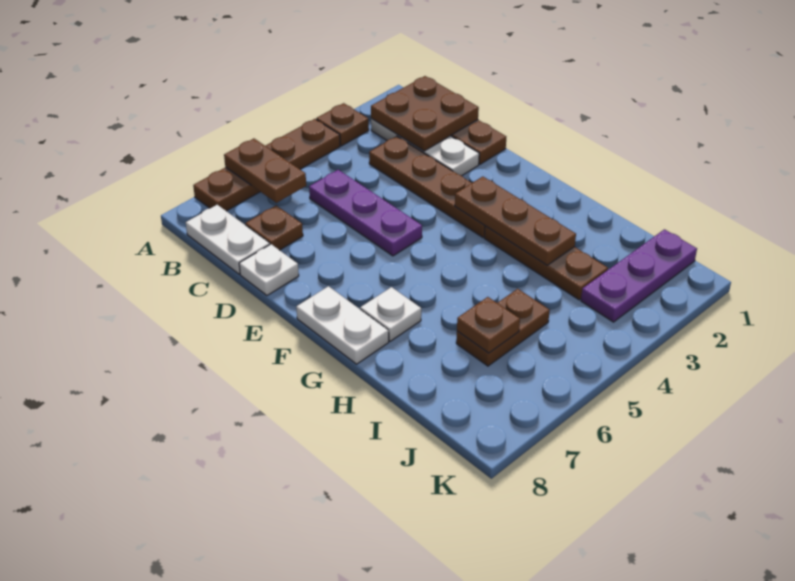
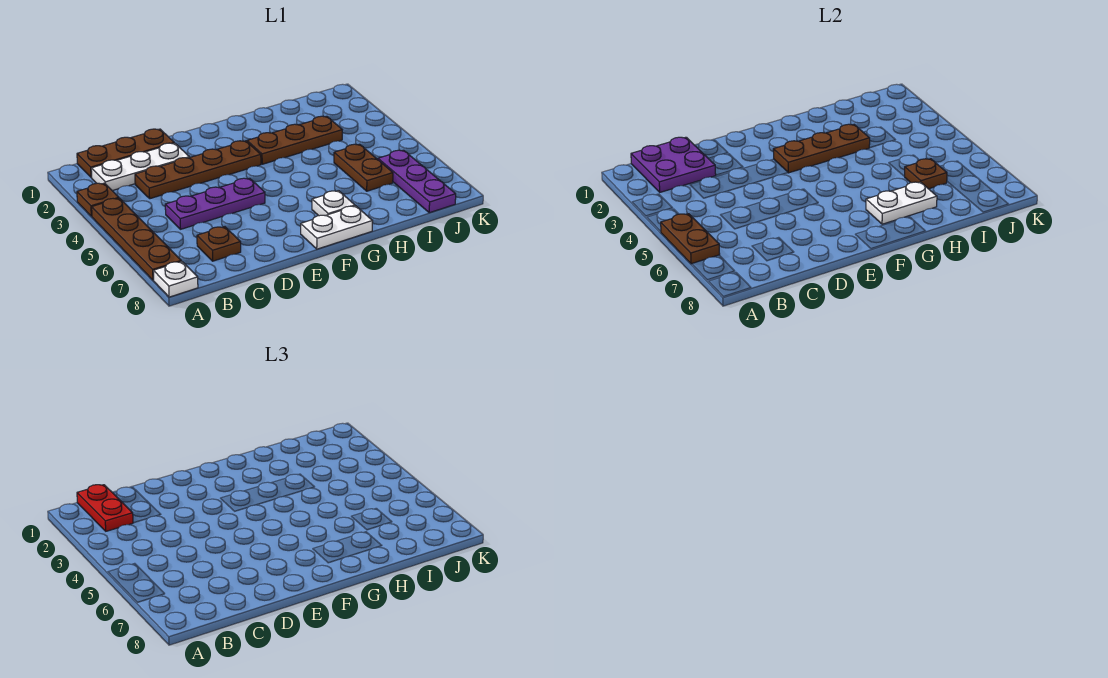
brown plate A6:B6 level 2 -> brown plate A5:A6 level 2
brown plate B1:C2 level 2 -> purple plate B1:C2 level 2
none -> red plate B1:B2 level 3
white plate B8:C8 level 1 -> white plate G7:H7 level 2
white plate D8 level 1 -> white plate A8 level 1
purple plate J1:J3 level 1 -> purple plate J6:J8 level 1

